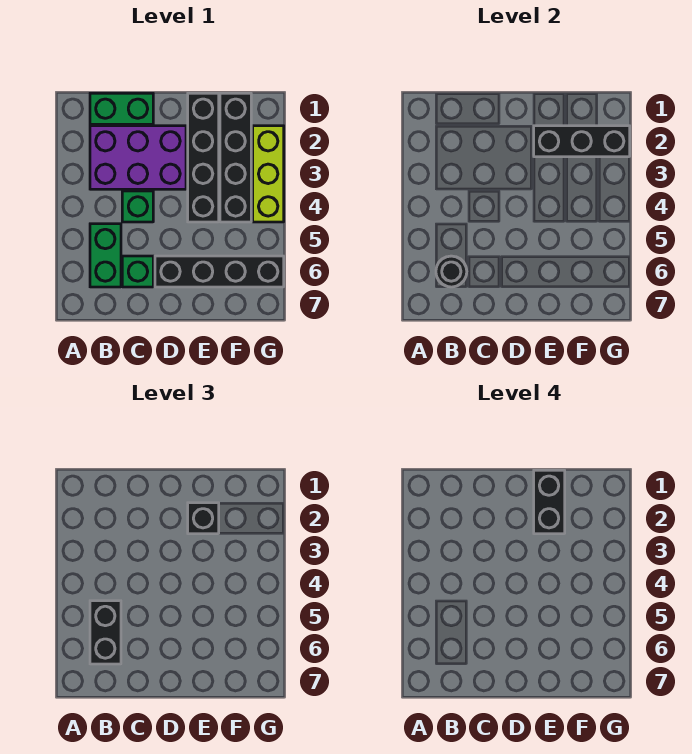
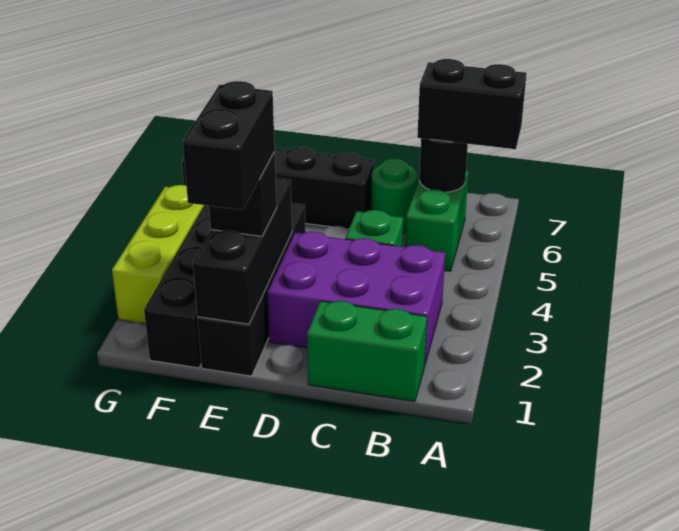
black brick B5:B6 level 3 -> black brick A6:B6 level 3
green brick C6 level 1 -> green round brick C6 level 1
black brick E2:G2 level 2 -> black brick E1:E3 level 2

